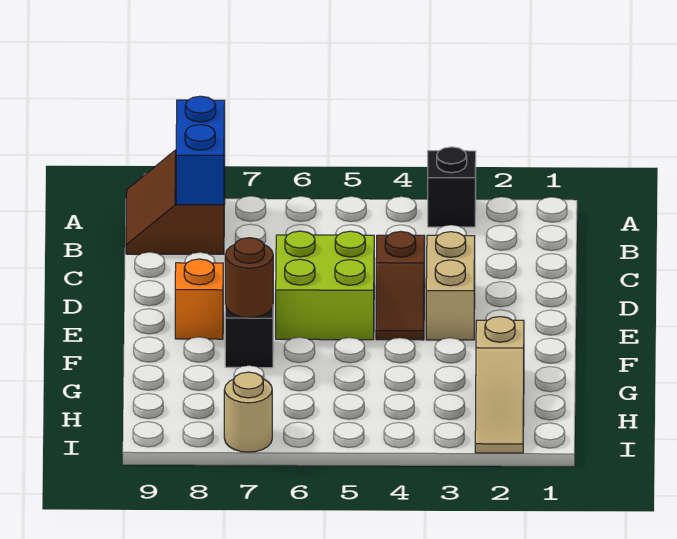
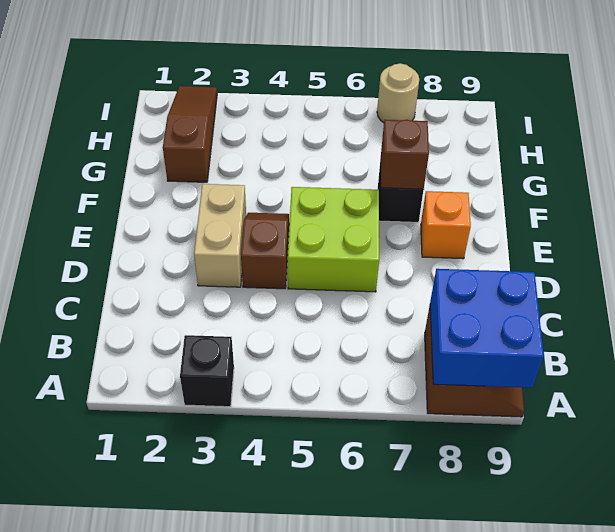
blue brick A8:B8 level 2 -> blue brick A8:B9 level 2
brown round brick F7 level 2 -> brown brick F7 level 2
tan slope G2:I2 level 1 top G -> brown slope G2:I2 level 1 top G

